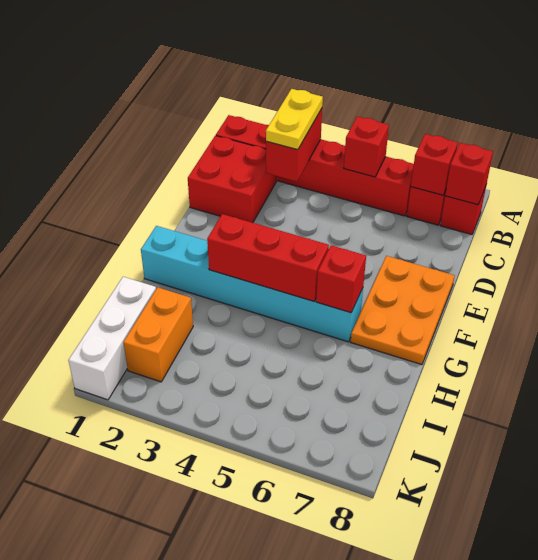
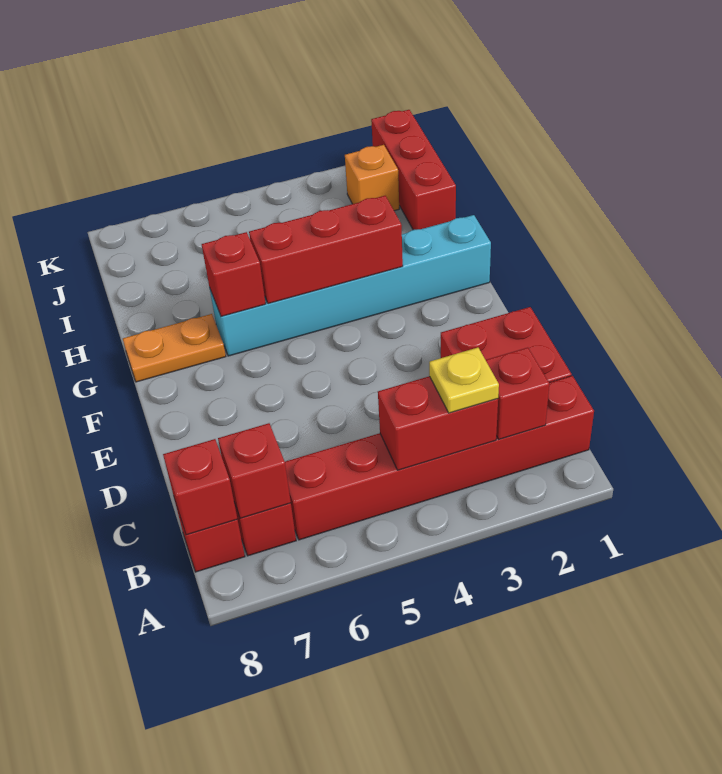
red brick B3:C3 level 2 -> red brick B3:B4 level 2
yellow plate B3:C3 level 3 -> yellow plate B3 level 3
red brick B5 level 2 -> red brick B2 level 2
orange plate E7:G8 level 1 -> orange plate G7:G8 level 1
white brick I1:K1 level 1 -> red brick I1:K1 level 1
orange brick I2:J2 level 1 -> orange brick J2 level 1

